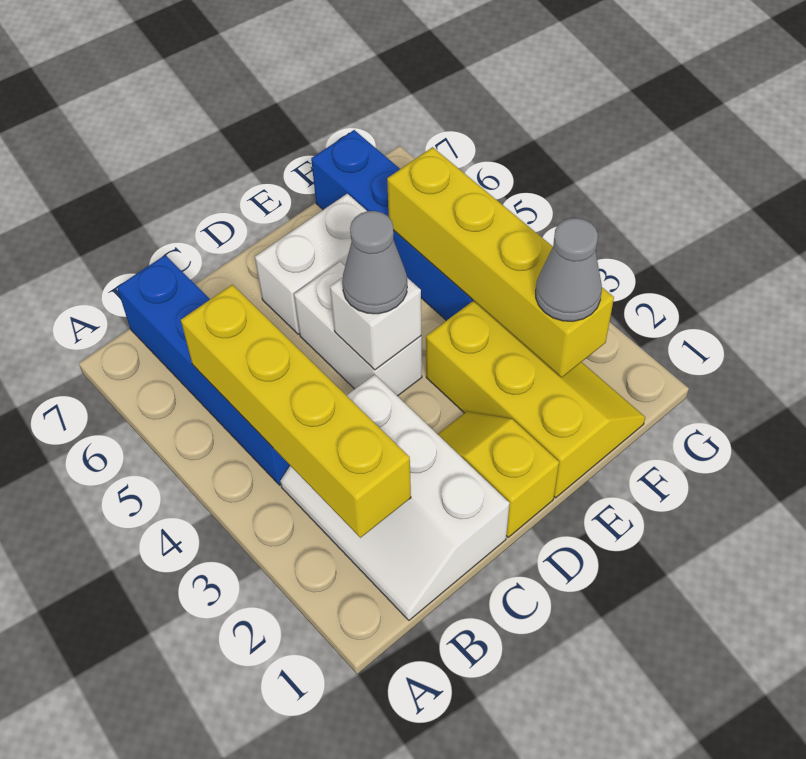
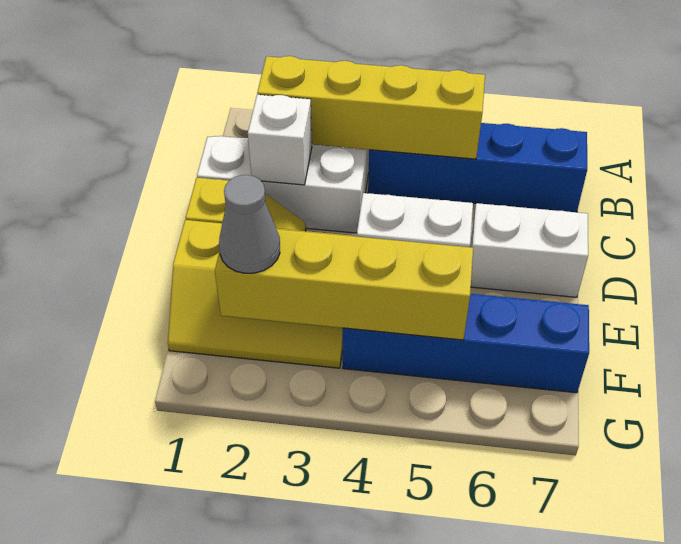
white brick D4 level 2 -> white brick C2 level 2
grey cone D4 level 3 -> none
white brick D6:E6 level 1 -> white brick D6:D7 level 1

